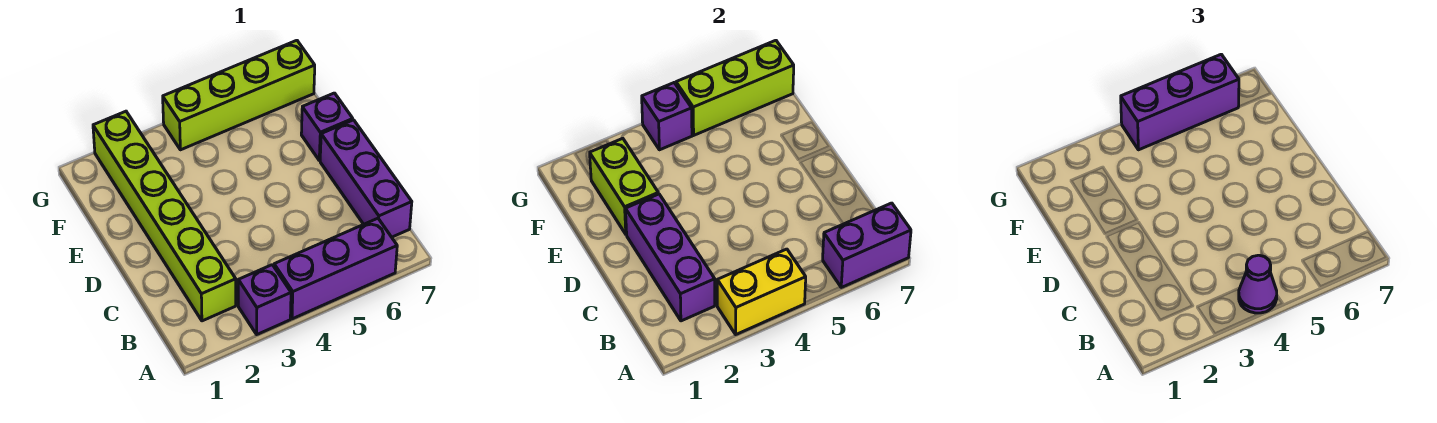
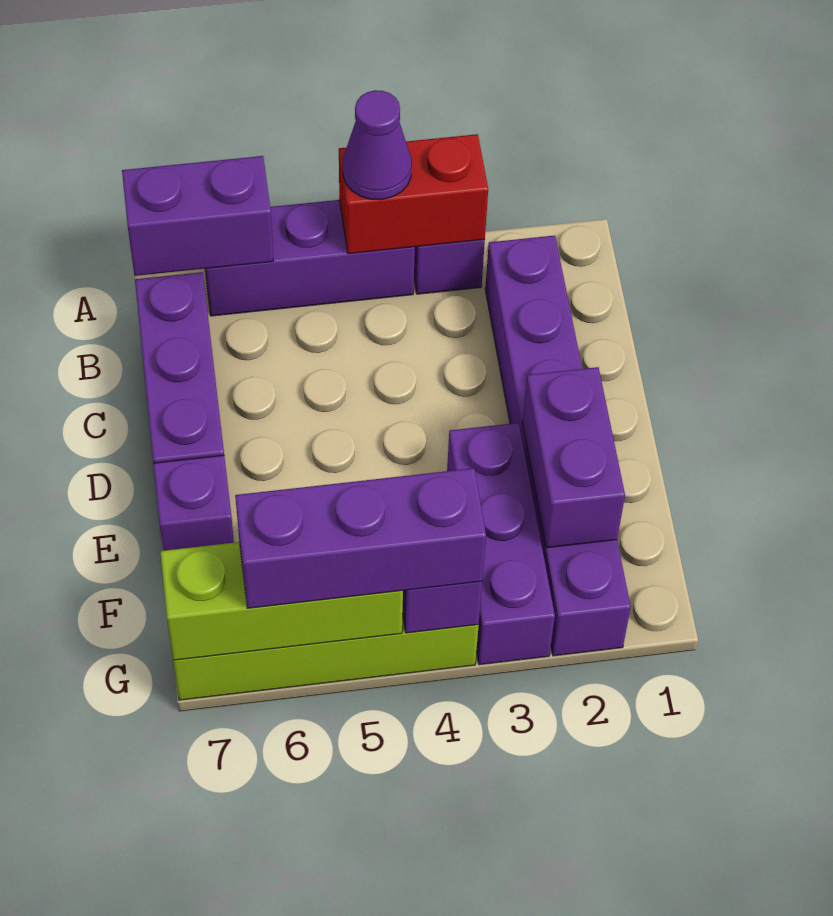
yellow brick A3:A4 level 2 -> red brick A3:A4 level 2
lime brick B2:G2 level 1 -> purple brick B2:G2 level 1
purple brick B2:D2 level 2 -> purple brick E3:G3 level 1
lime brick E2:F2 level 2 -> purple brick E2:F2 level 2

